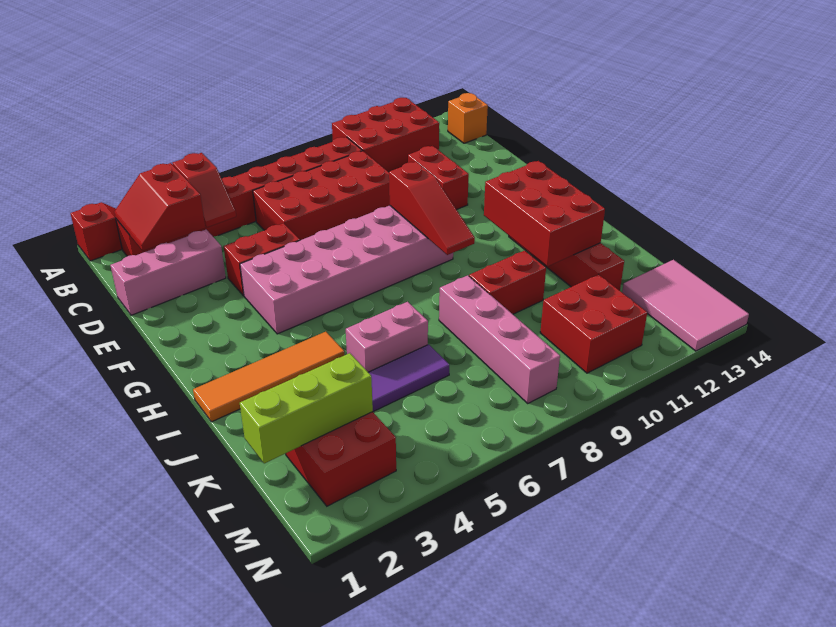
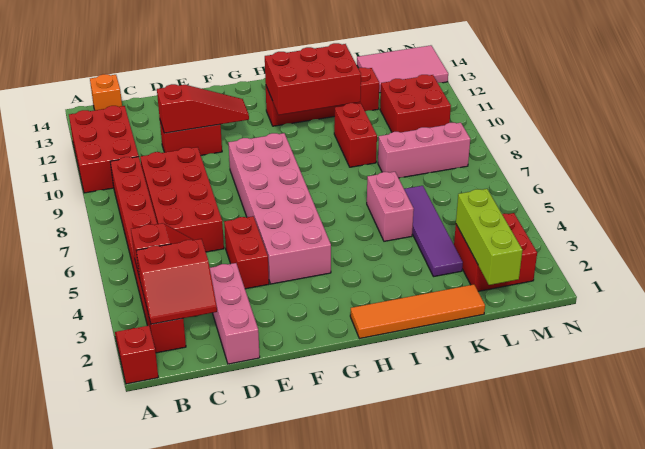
red slope F9:H9 level 2 top F -> red slope D11:F11 level 2 top D
orange tile I1:I4 level 1 -> orange tile H1:K1 level 1
pink brick J8:M8 level 1 -> pink brick K8:M8 level 1

